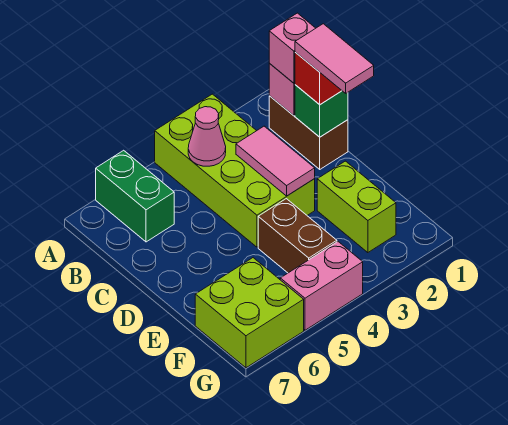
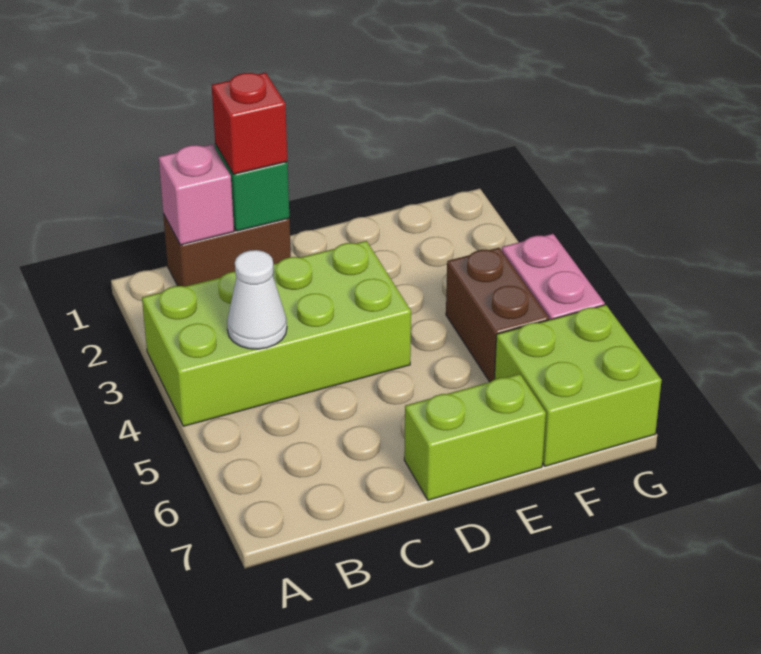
green brick A6:B6 level 1 -> none
pink brick B1 level 3 -> none
pink cone B4 level 2 -> white cone B4 level 2
pink tile C1:D1 level 4 -> none
pink tile C3:D3 level 2 -> none
lime brick E2:F2 level 1 -> lime brick D7:E7 level 1
brown brick E4:F4 level 1 -> brown brick F4:F5 level 1

